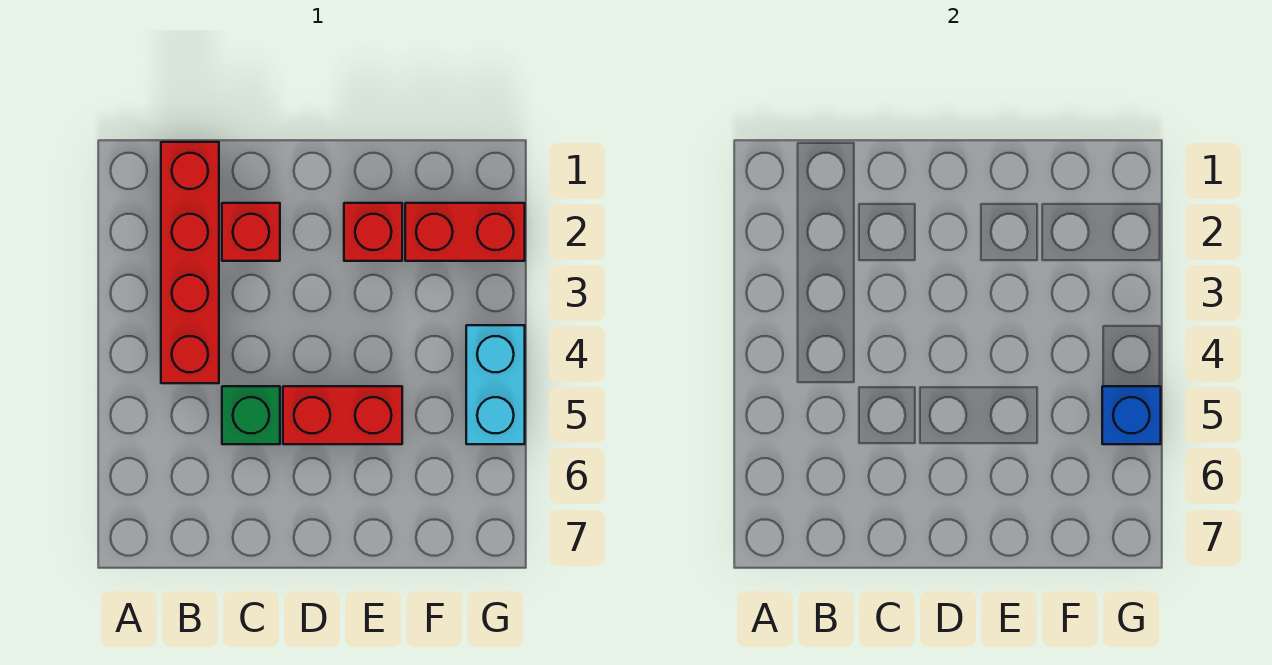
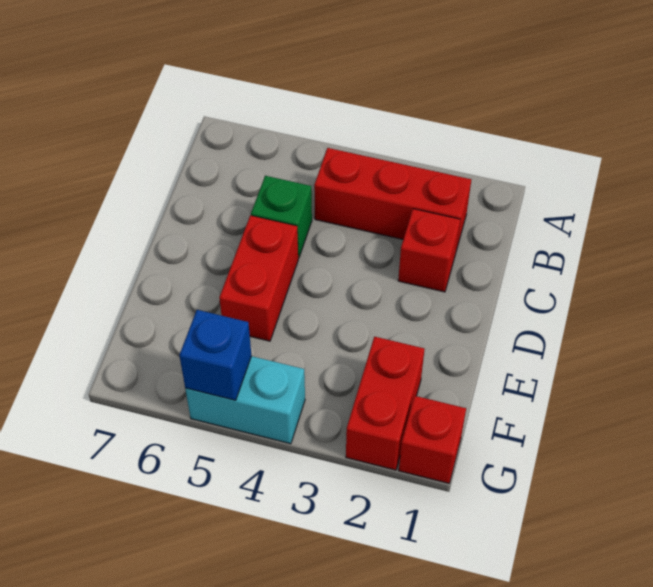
red brick B1:B4 level 1 -> red brick B2:B4 level 1
red brick E2 level 1 -> red brick G1 level 1

